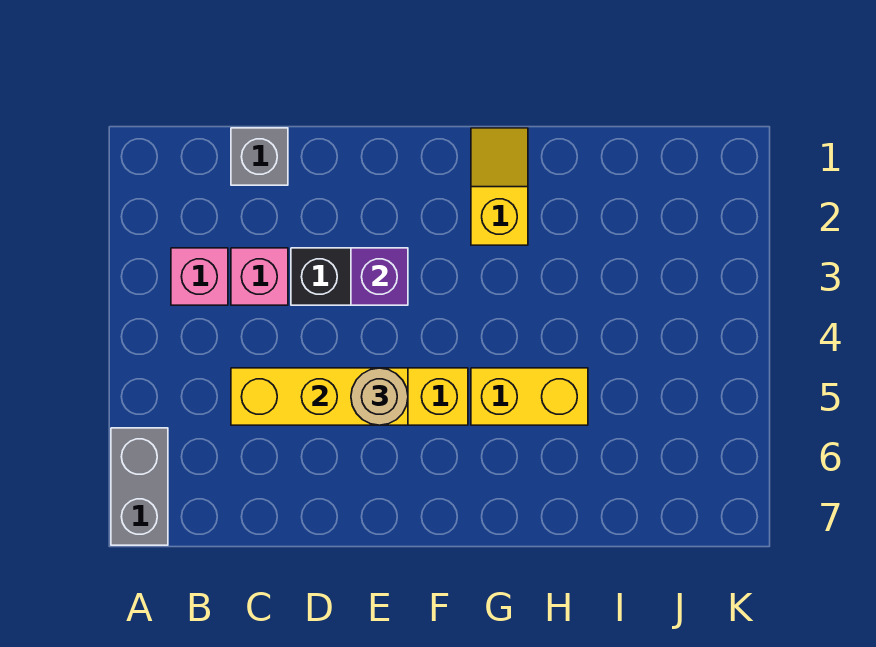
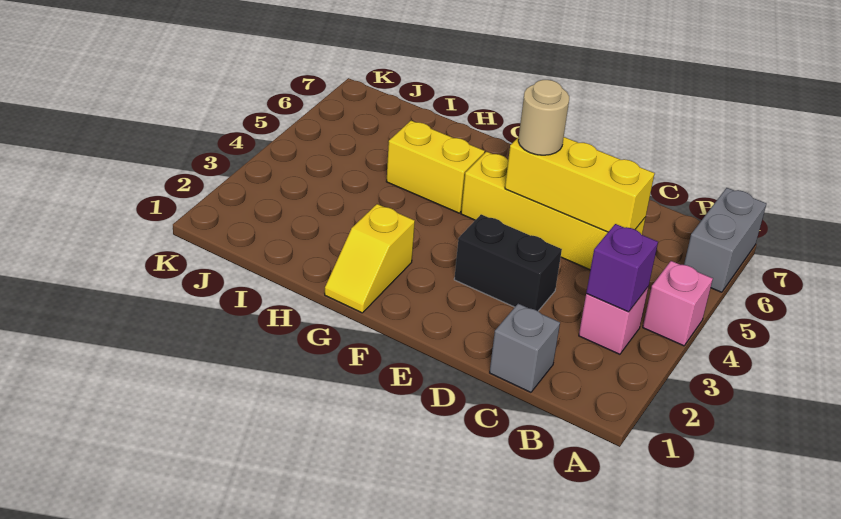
pink brick C3 level 1 -> pink brick A4 level 1
purple brick E3 level 2 -> purple brick B3 level 2

